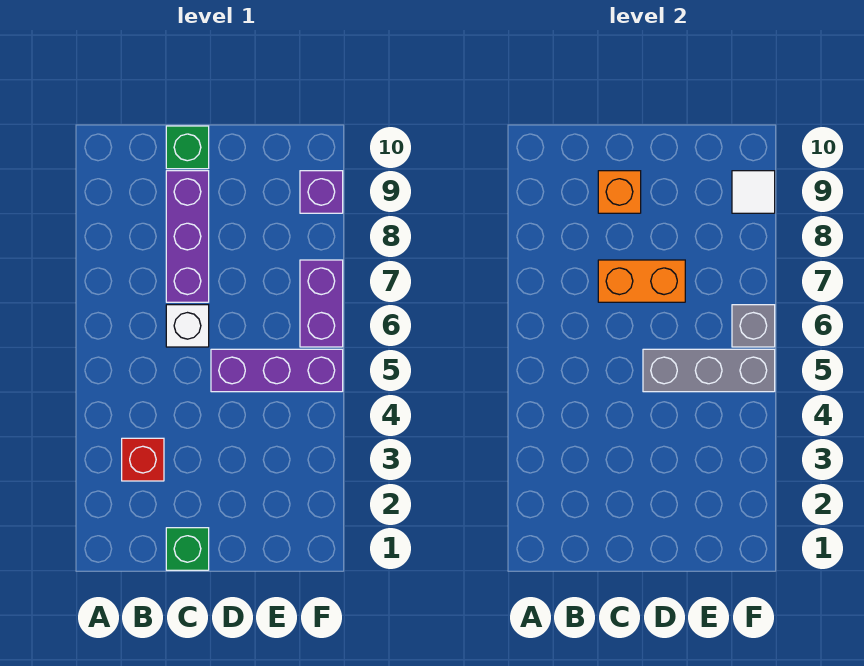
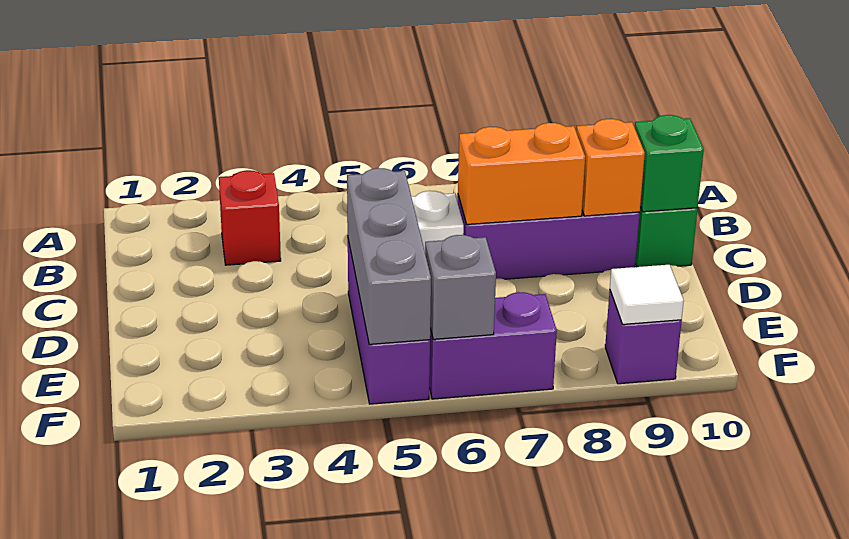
green brick C1 level 1 -> green brick C10 level 2
orange brick C7:D7 level 2 -> orange brick C7:C8 level 2

